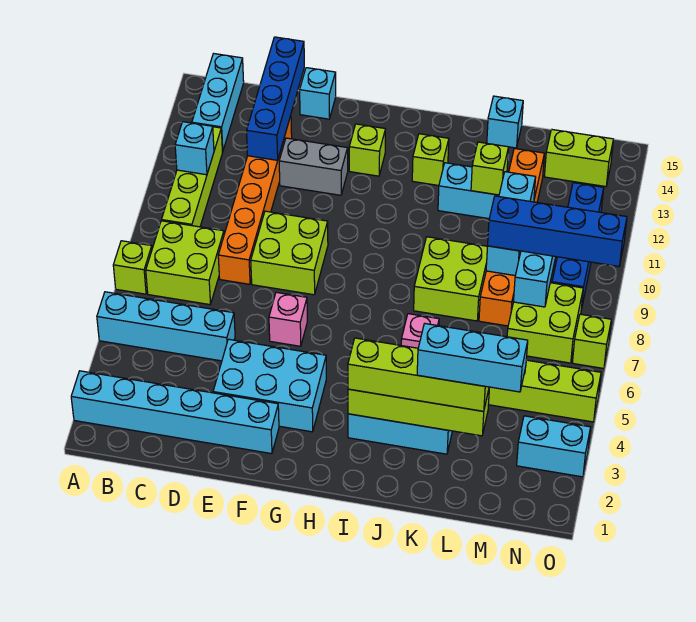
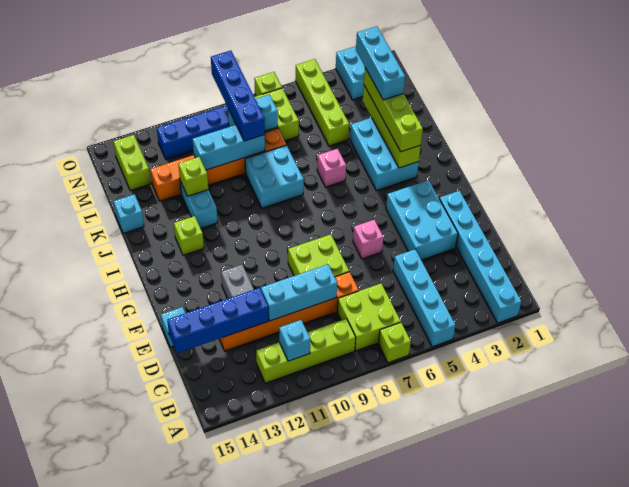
cyan brick B13:B15 level 1 -> cyan brick D9:D11 level 2
lime brick G13 level 1 -> none
lime brick J8:K9 level 1 -> cyan brick J8:K9 level 1

